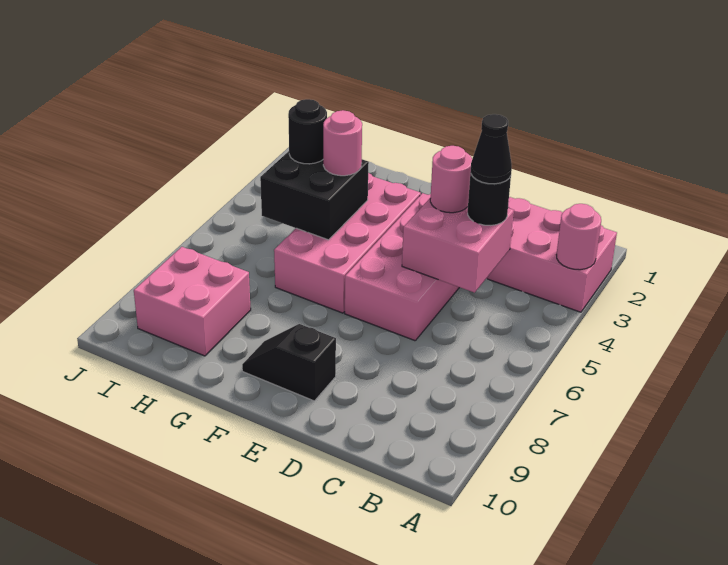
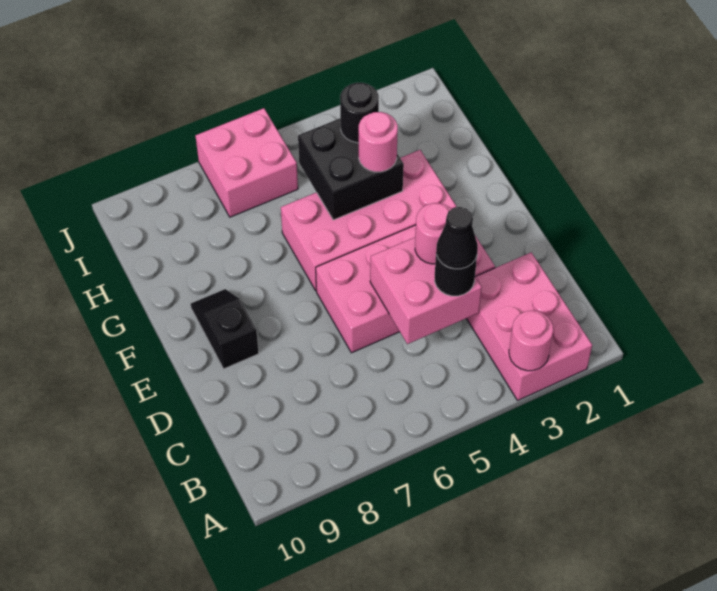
pink brick H8:I9 level 1 -> pink brick I6:J7 level 1

